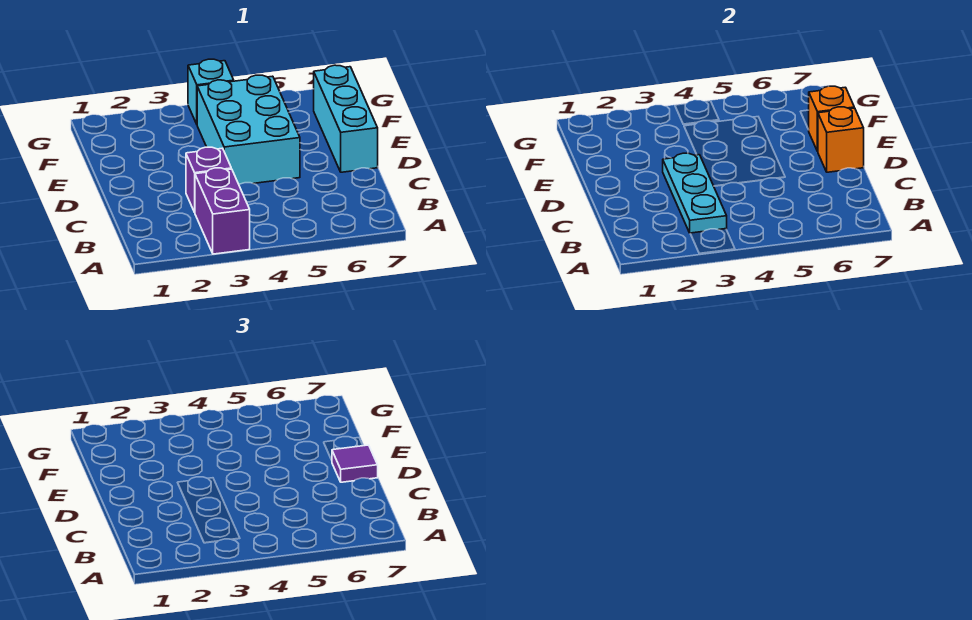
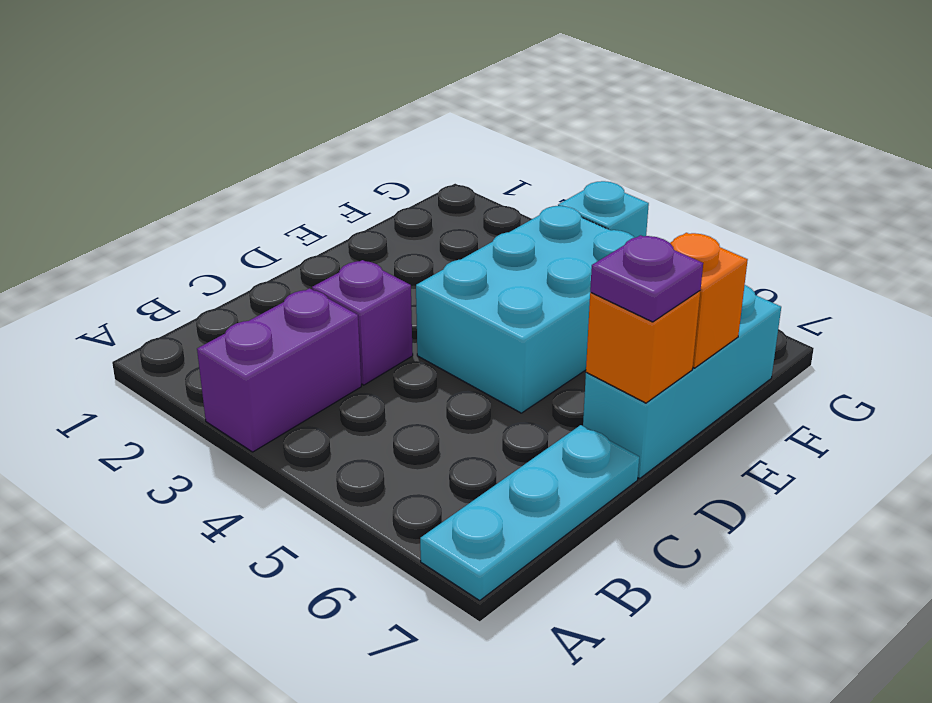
cyan plate B3:D3 level 2 -> cyan plate A7:C7 level 1
purple tile D7 level 3 -> purple plate D7 level 3

